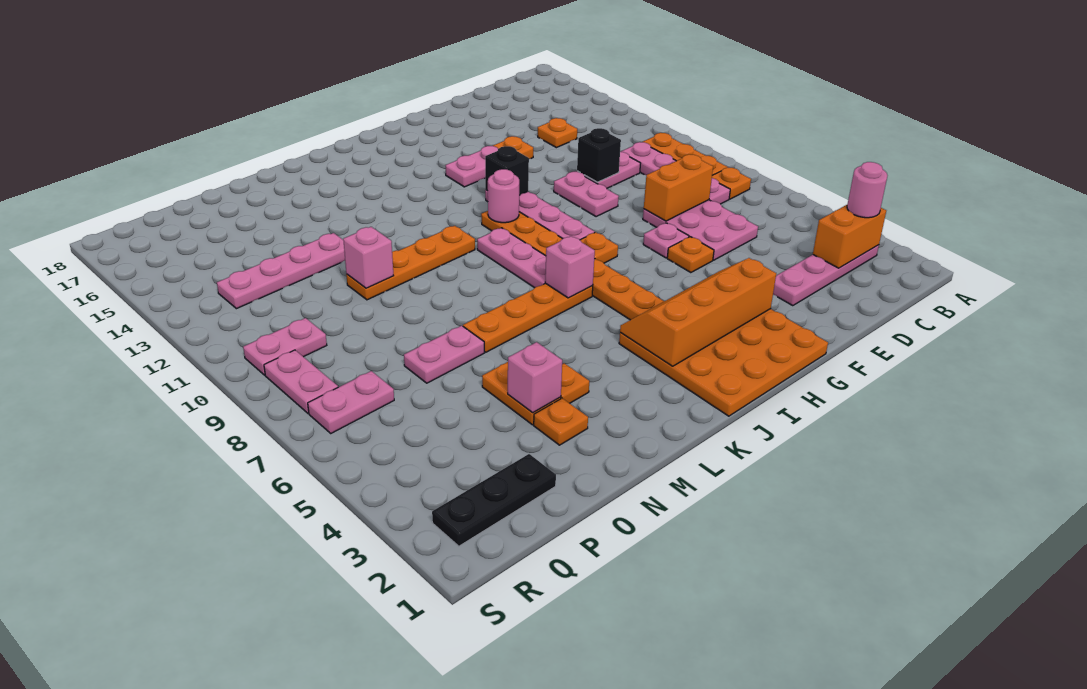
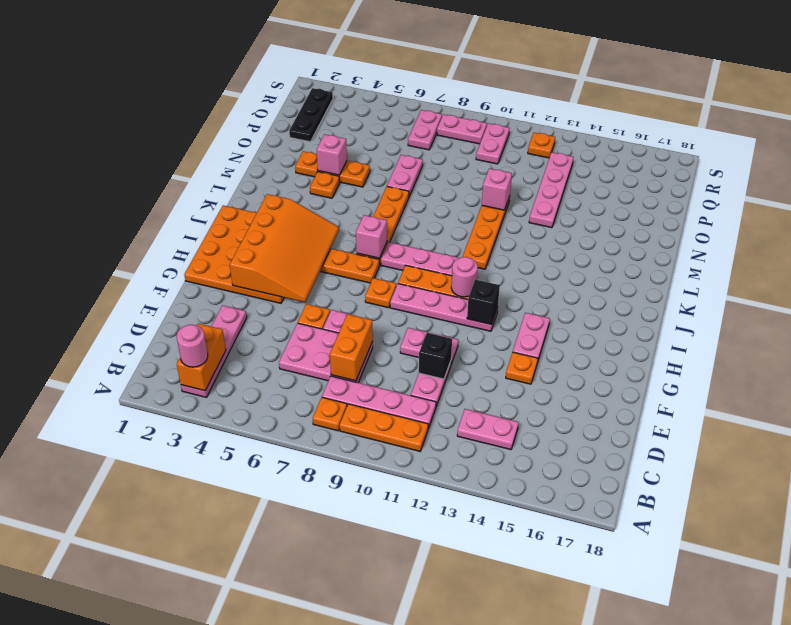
none -> pink plate C13:C14 level 1
orange plate D14 level 1 -> orange plate R12 level 1
orange slope G3:J4 level 2 top 3 -> orange slope G3:J5 level 2 top 3

